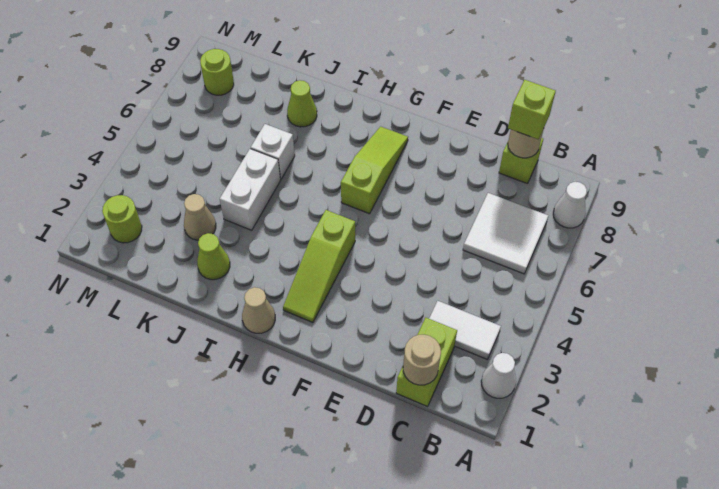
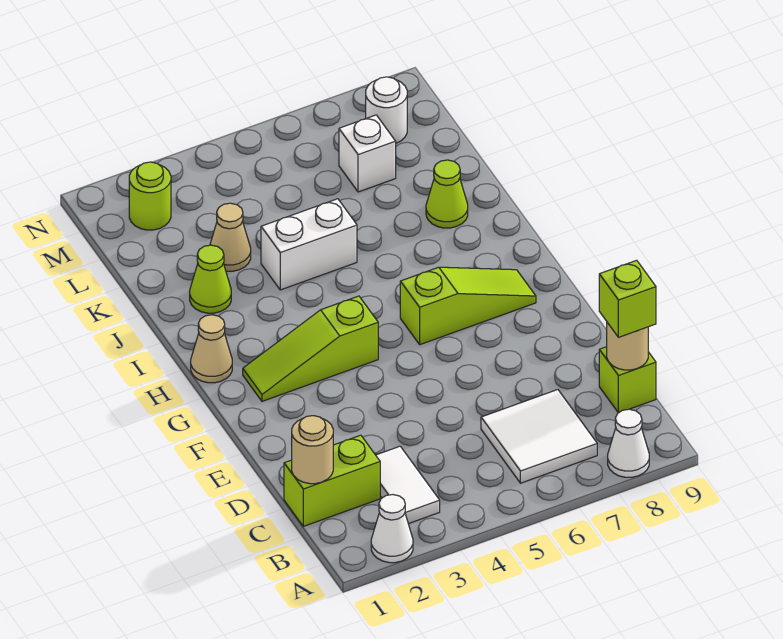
white brick J6 level 1 -> white brick L7 level 1
lime round brick M8 level 1 -> white round brick M8 level 1

